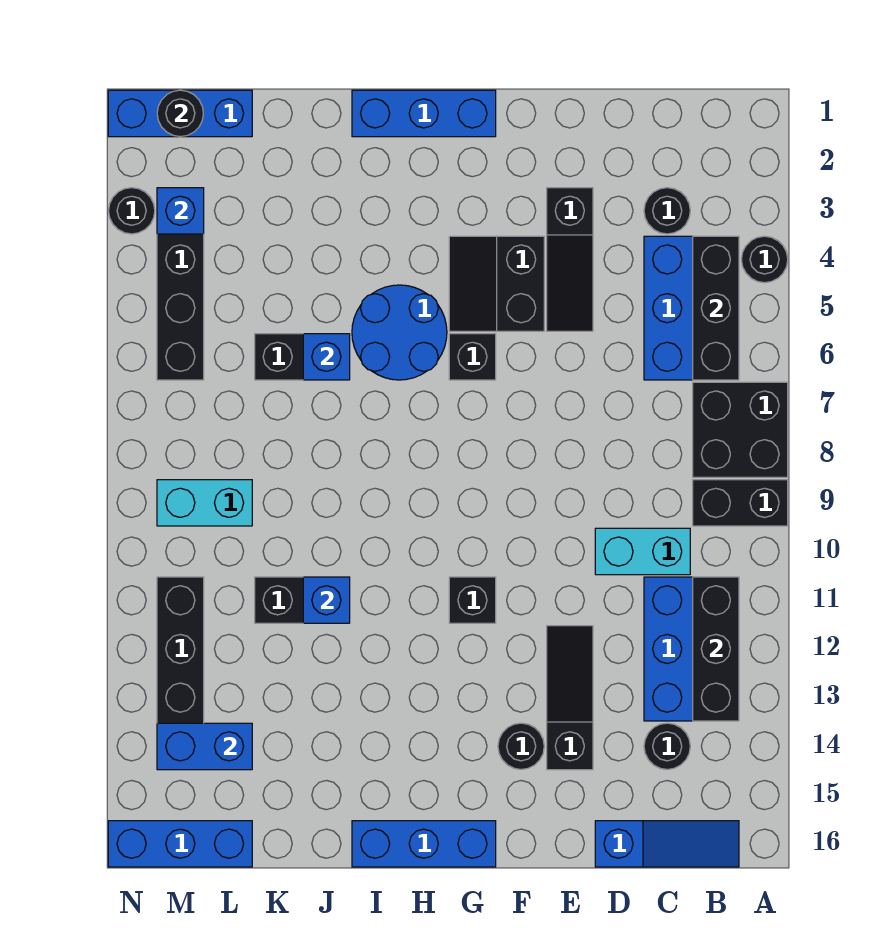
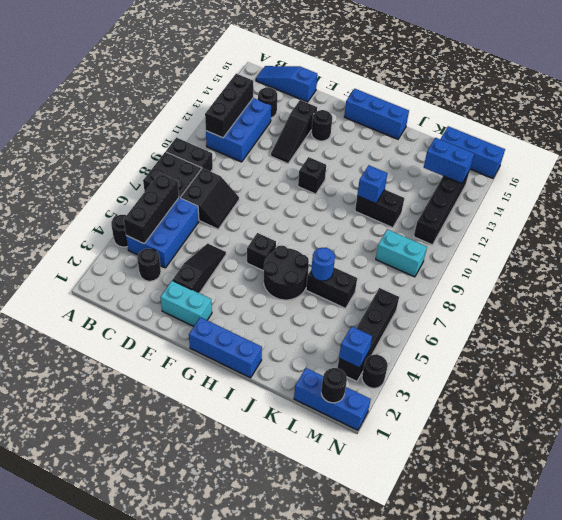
cyan brick C10:D10 level 1 -> cyan brick E2:F2 level 1
black slope F4:G5 level 1 top F -> black slope C7:D8 level 1 top C
blue round brick H5:I6 level 1 -> black round brick H5:I6 level 1
blue brick J6 level 2 -> blue round brick J6 level 2

